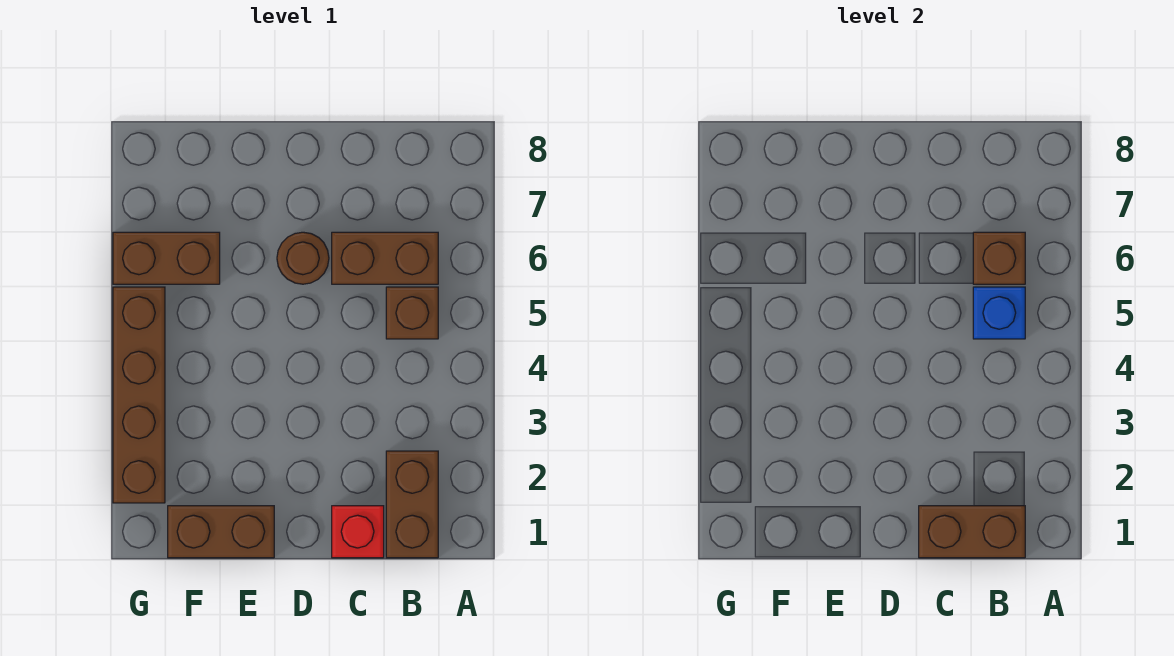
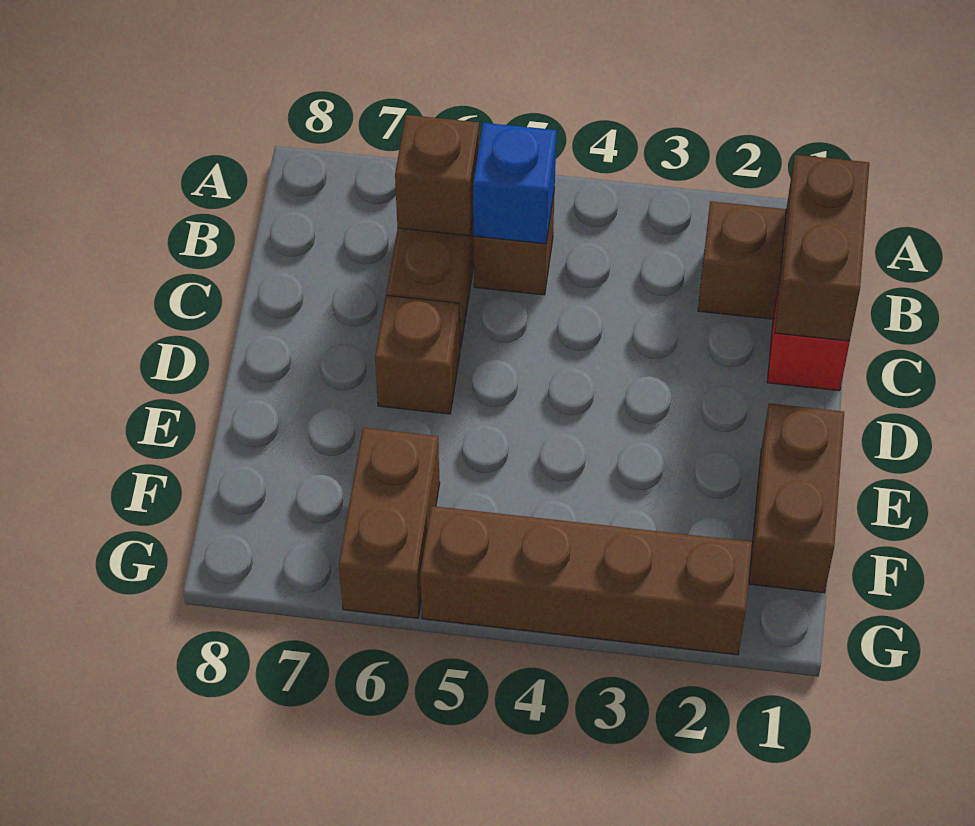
brown round brick D6 level 1 -> brown brick D6 level 1

